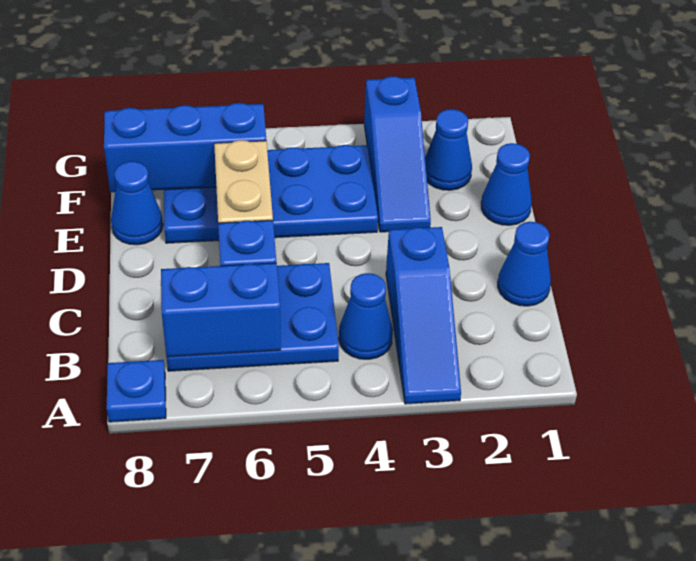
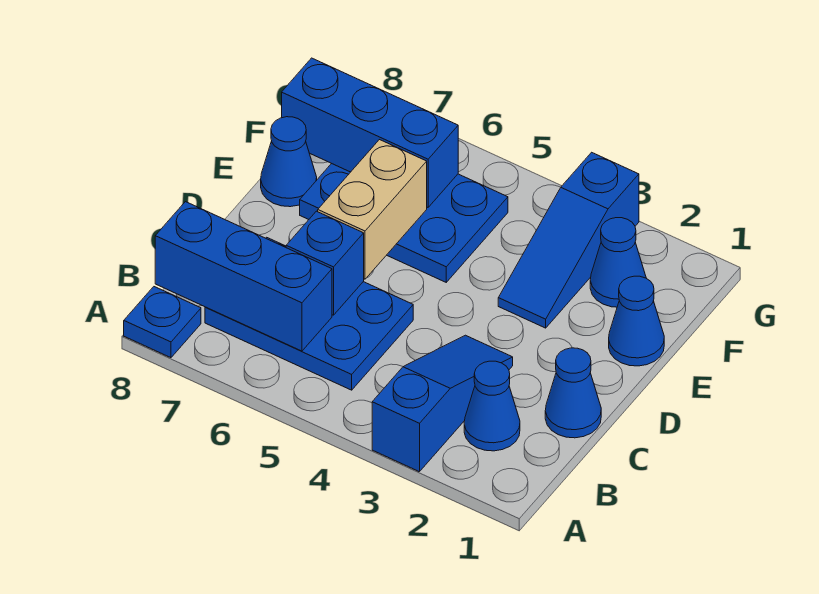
blue slope A3:C3 level 1 top C -> blue slope A3:C3 level 1 top A
blue cone B4 level 1 -> blue cone B2 level 1
blue brick B6:B7 level 2 -> blue brick B6:B8 level 2
blue plate E4:F7 level 1 -> blue plate E5:F7 level 1

